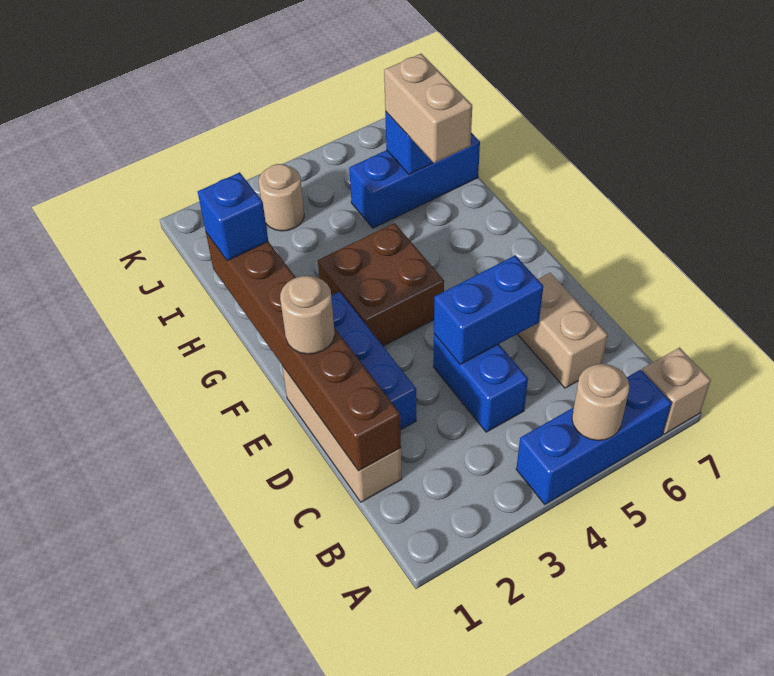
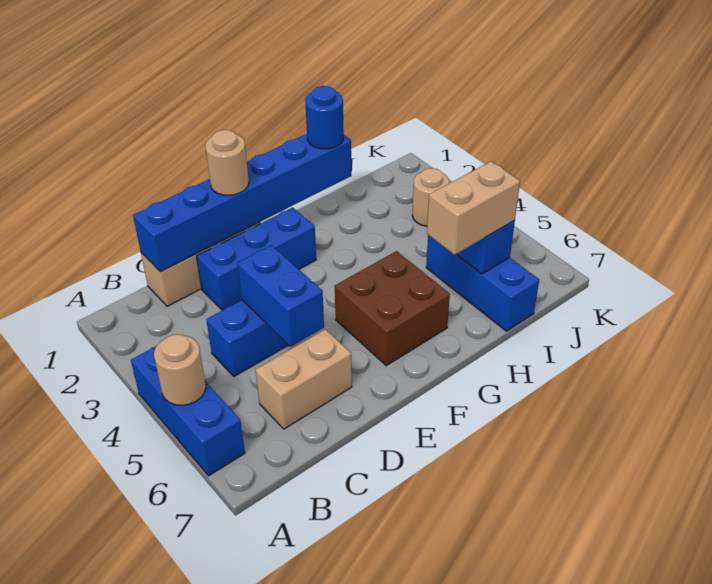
tan brick A7 level 1 -> none
brown brick C1:H1 level 2 -> blue brick C1:H1 level 2
brown brick F3:G4 level 1 -> brown brick F5:G6 level 1
blue brick H1 level 3 -> blue round brick H1 level 3

